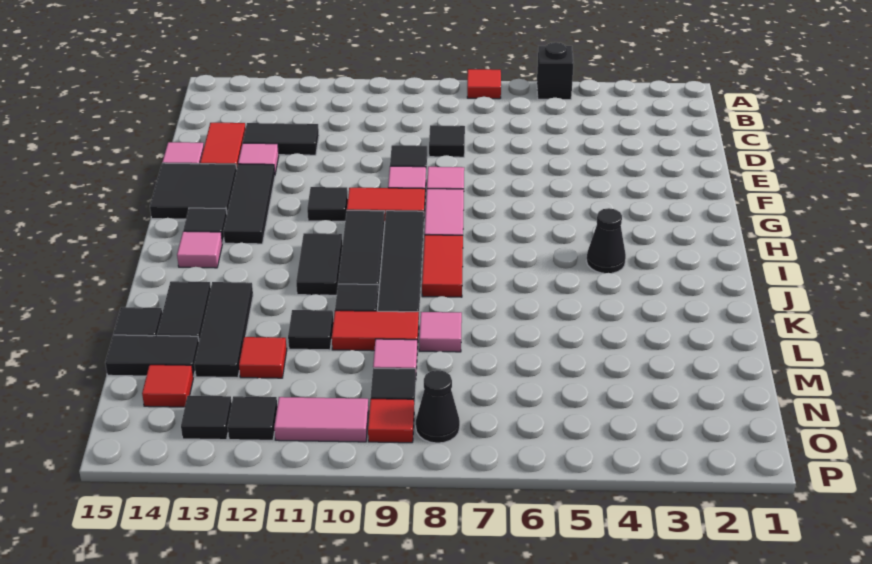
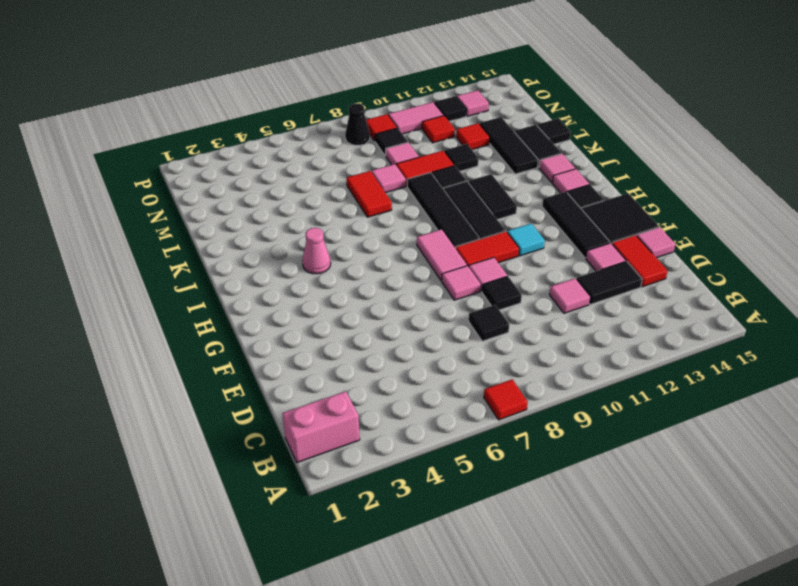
black brick A5 level 1 -> none
none -> pink brick B1:B2 level 1
none -> pink tile D11 level 1
black tile G11 level 1 -> cyan tile G11 level 1
black cone I4 level 1 -> pink cone I4 level 1
red tile I8:J8 level 1 -> red tile K7:L7 level 1
none -> pink tile J14 level 1
black tile M14:M15 level 1 -> none
red tile N14 level 1 -> red tile N11 level 1
black tile O13 level 1 -> pink tile O13 level 1

